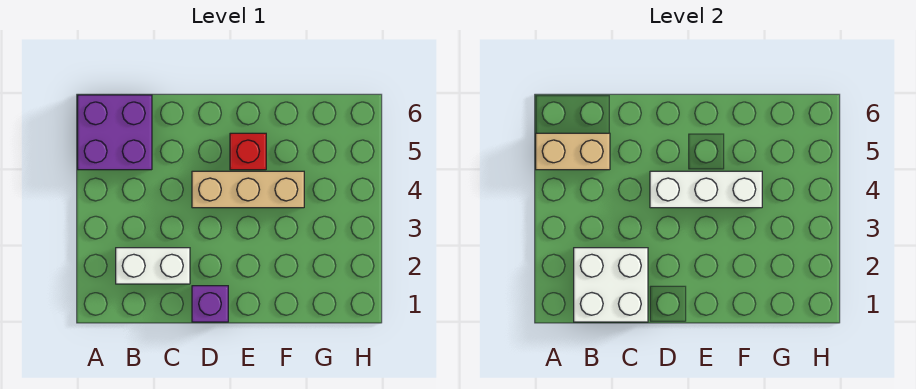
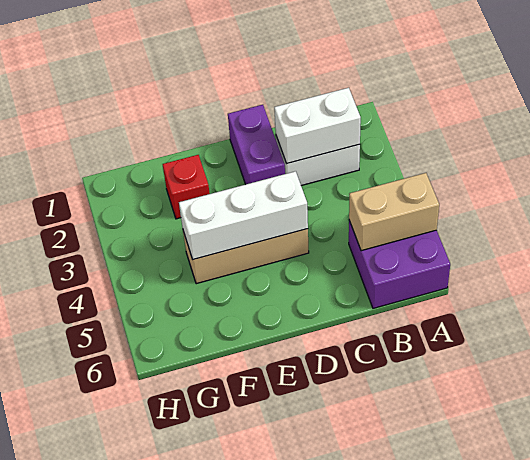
white brick B1:C2 level 2 -> white brick B2:C2 level 2
purple brick D1 level 1 -> purple brick D1:D2 level 1
red brick E5 level 1 -> red brick F2 level 1

